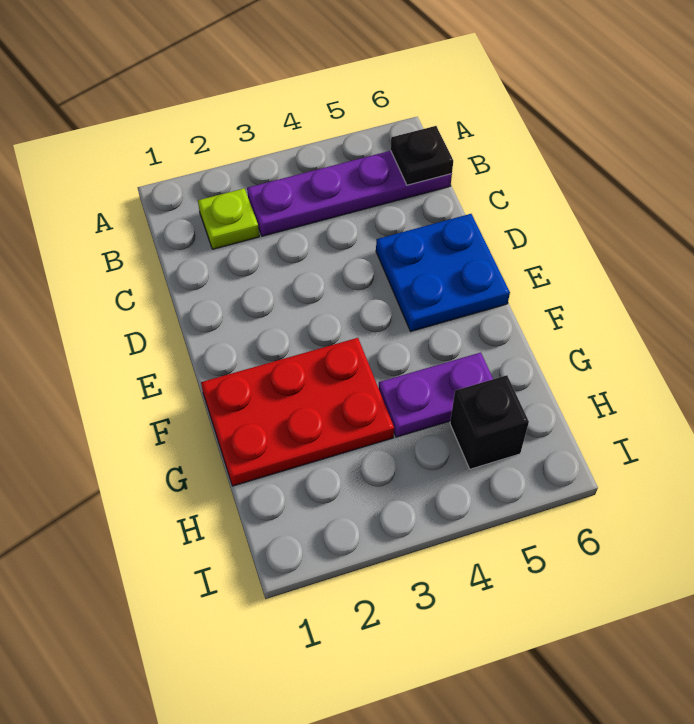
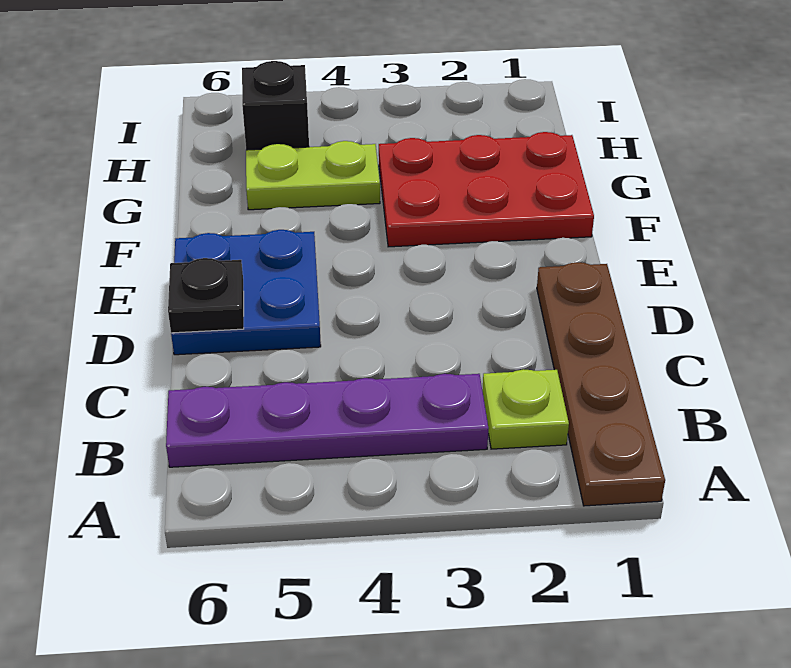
none -> brown plate A1:D1 level 1
black plate B6 level 2 -> black plate D6 level 2
purple plate G4:G5 level 1 -> lime plate G4:G5 level 1

